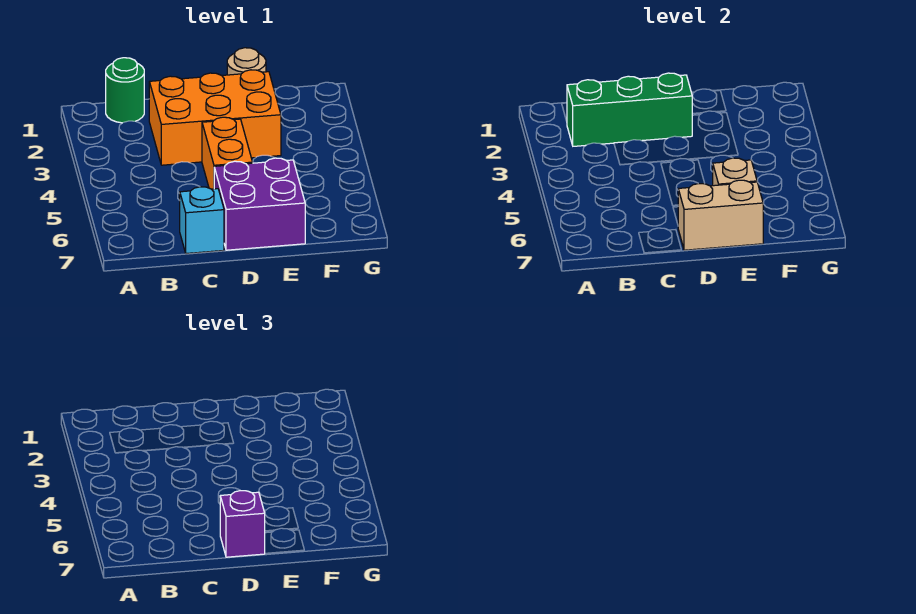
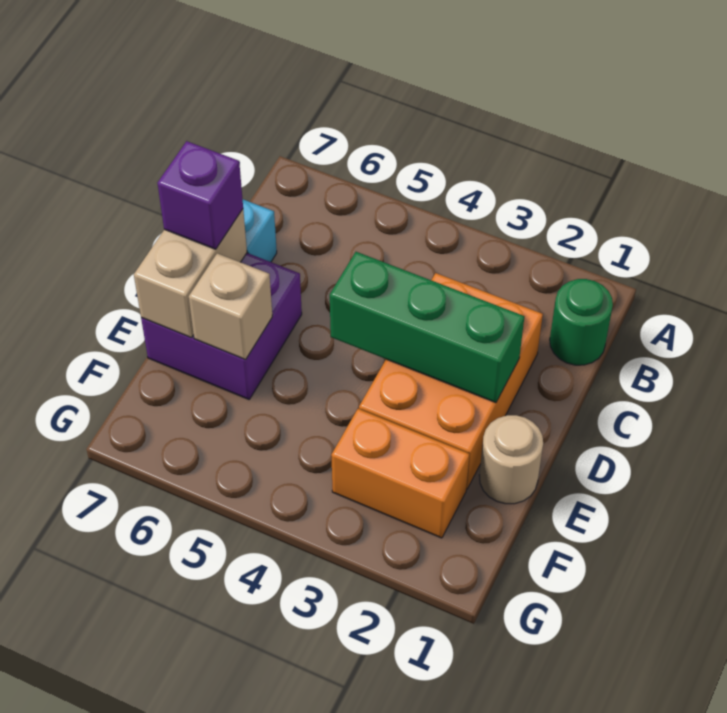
green brick B2:D2 level 2 -> green brick D2:D4 level 2
orange brick D4:D5 level 1 -> orange brick F2:F3 level 1

